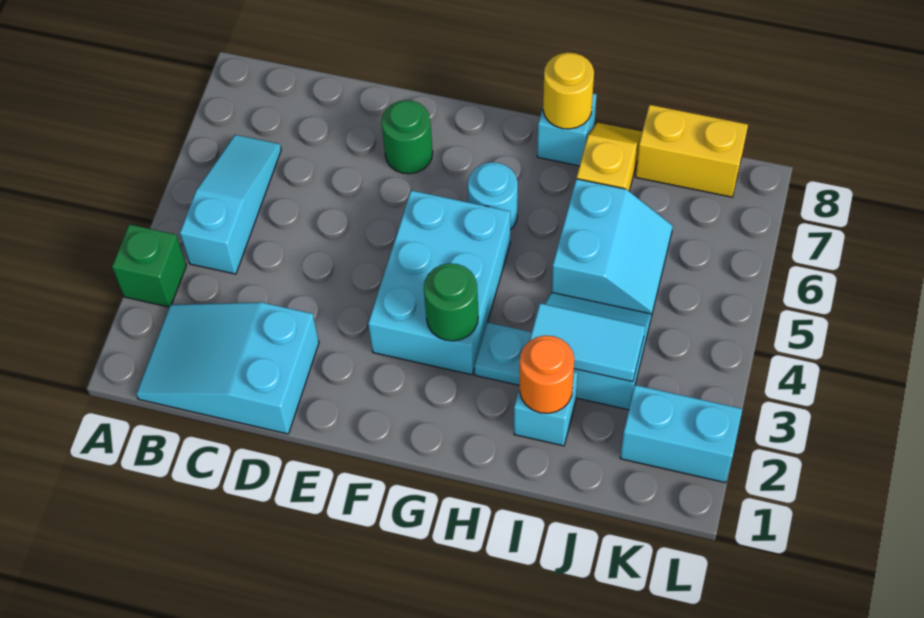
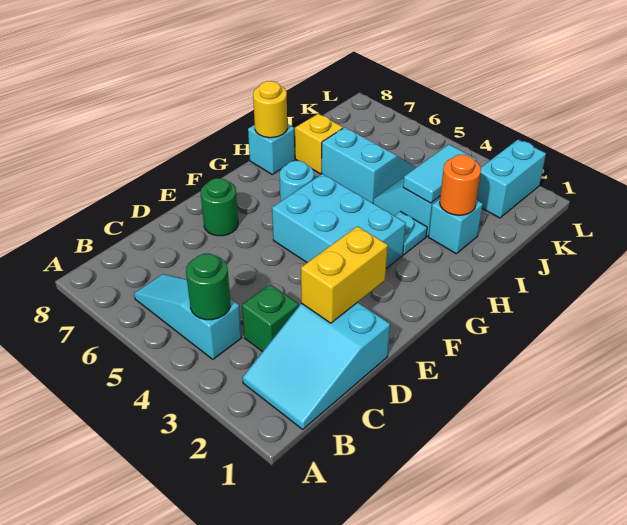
green brick A3 level 1 -> green brick C3 level 1
green round brick G3 level 2 -> green round brick B4 level 2
yellow brick J8:K8 level 1 -> yellow brick D2:E2 level 2

